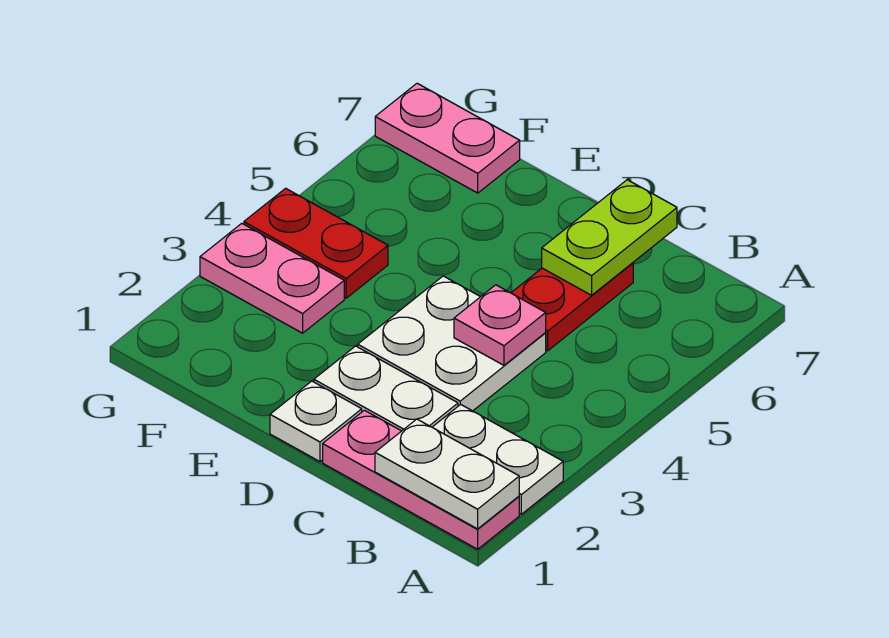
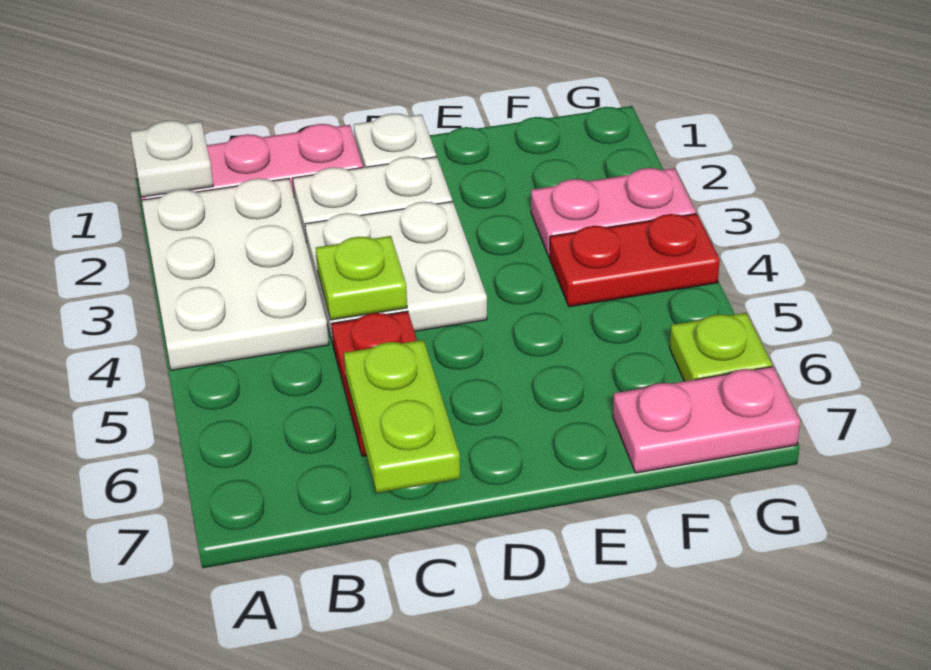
white plate A1:B1 level 2 -> white plate A1 level 2
white plate A2:B2 level 1 -> white plate A2:B4 level 1
pink plate C4 level 2 -> lime plate C4 level 2
none -> lime plate G6 level 1

